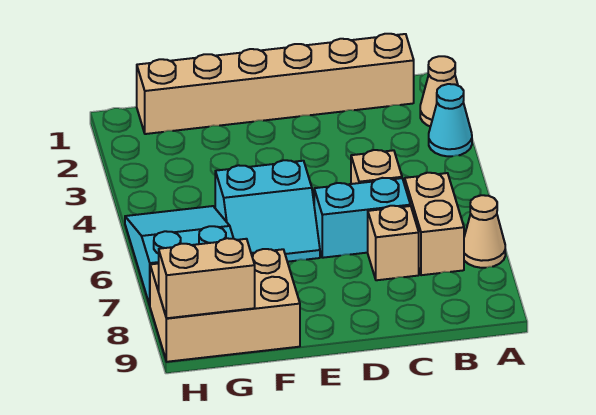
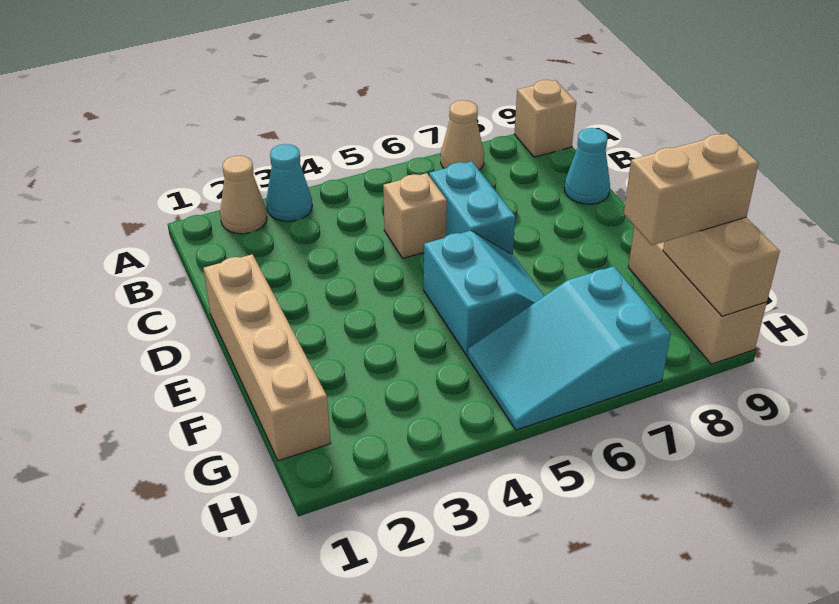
tan brick B1:G1 level 1 -> tan brick D1:G1 level 1
tan brick B6:B7 level 1 -> tan brick G8:G9 level 3
tan brick C7 level 1 -> tan brick A9 level 1
none -> cyan cone C9 level 1
tan brick F8:H9 level 1 -> tan brick F9:H9 level 1

